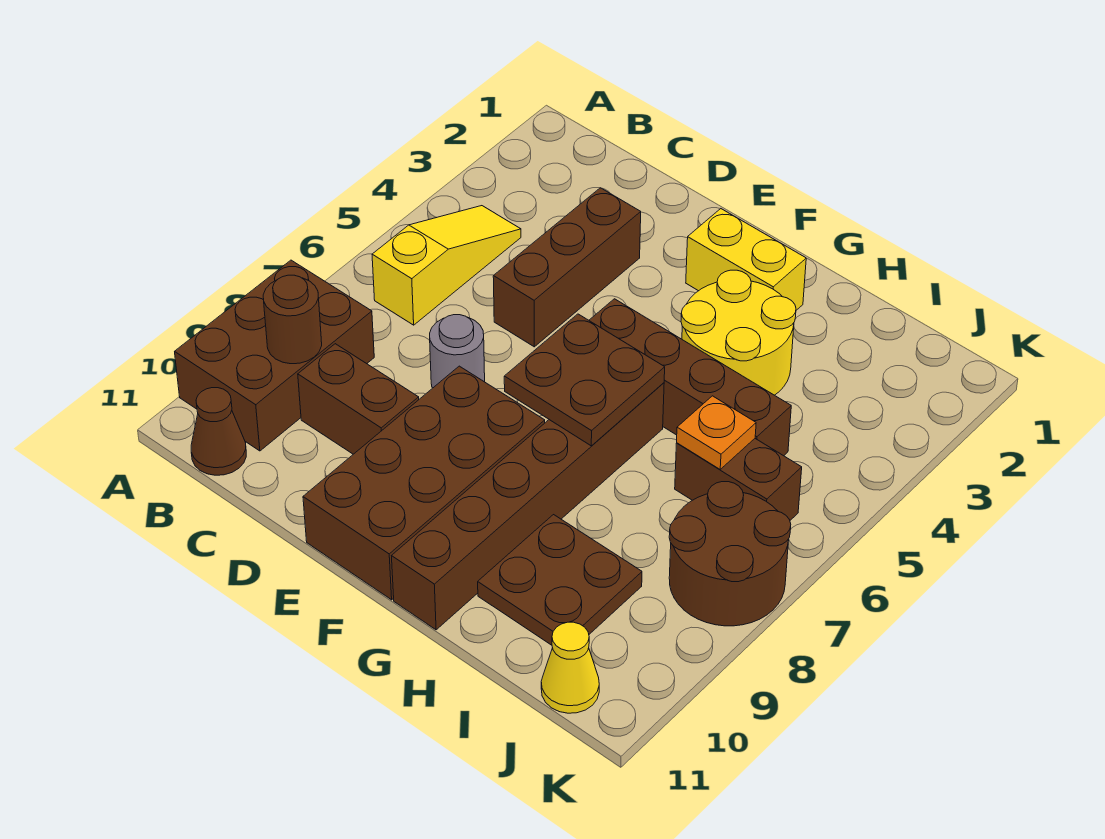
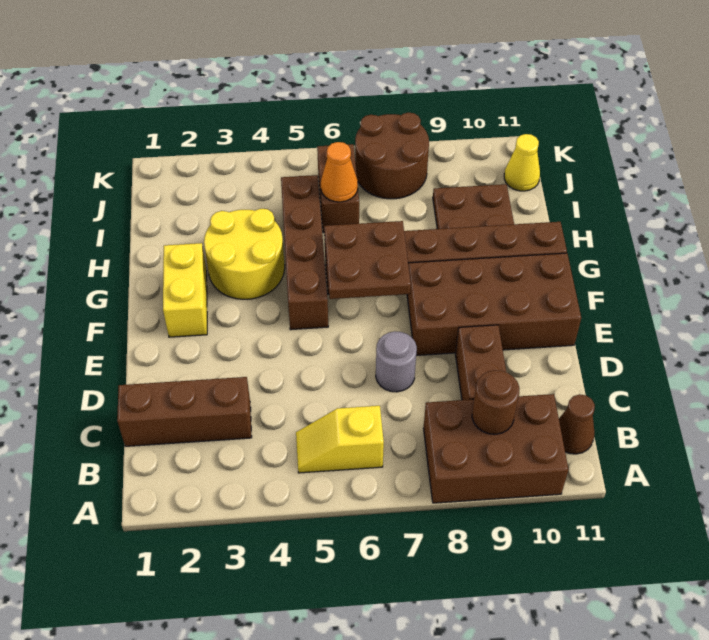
yellow slope B4:B6 level 1 top 6 -> yellow slope B5:B6 level 1 top 6
brown brick D3:D5 level 1 -> brown brick C1:C3 level 1
orange plate I6 level 2 -> orange cone I6 level 2

